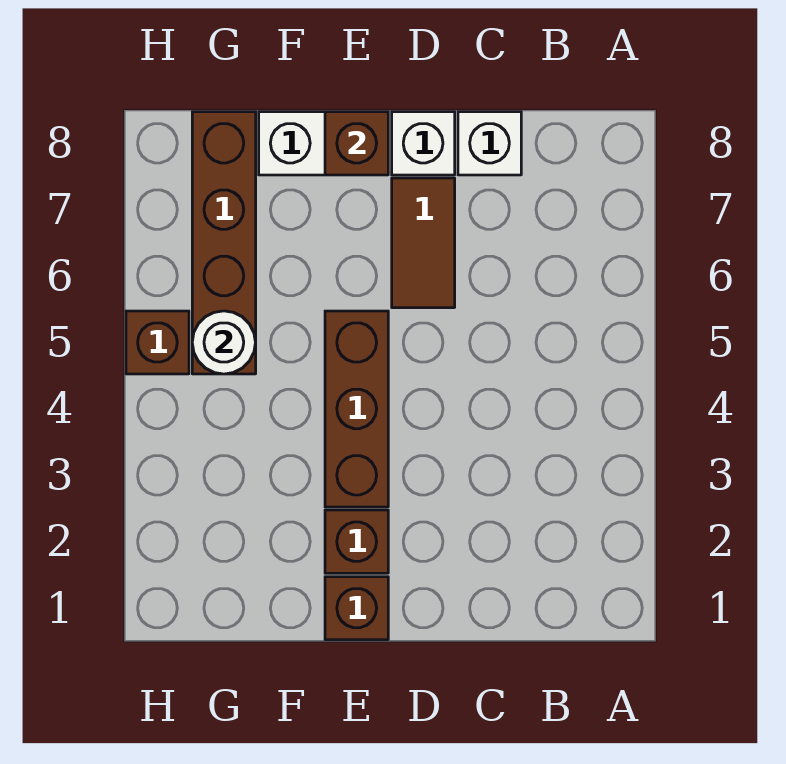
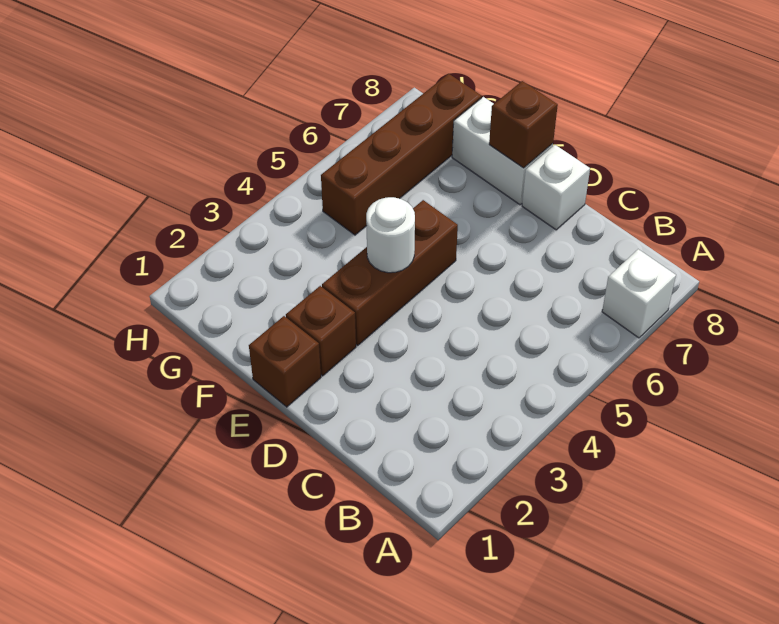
white brick C8 level 1 -> white brick A7 level 1
brown tile D6:D7 level 1 -> none
white round brick G5 level 2 -> white round brick E4 level 2
brown brick H5 level 1 -> none

